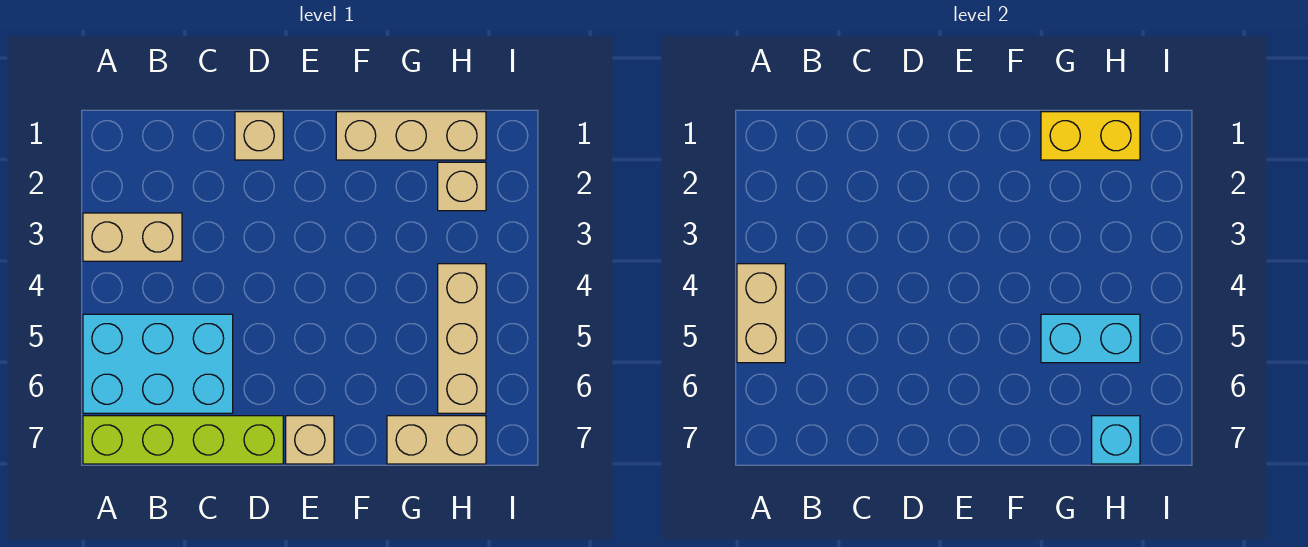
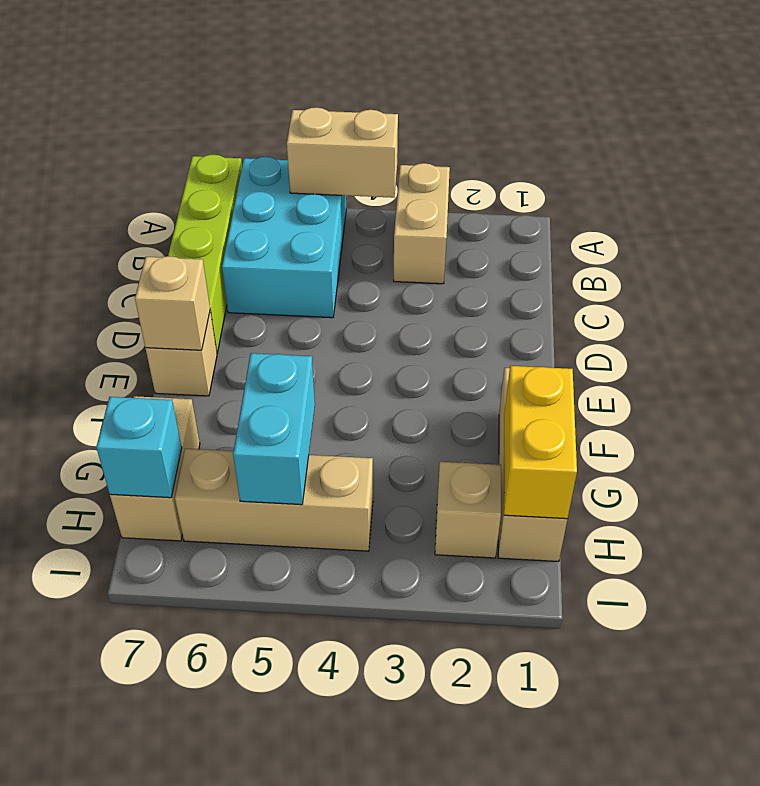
tan brick D1 level 1 -> tan brick E7 level 2

